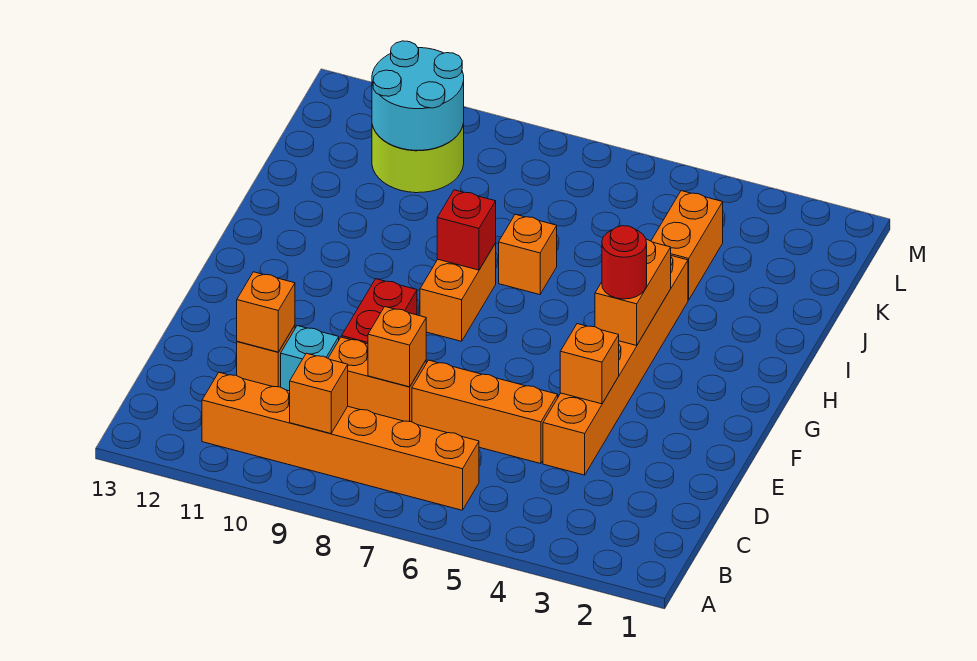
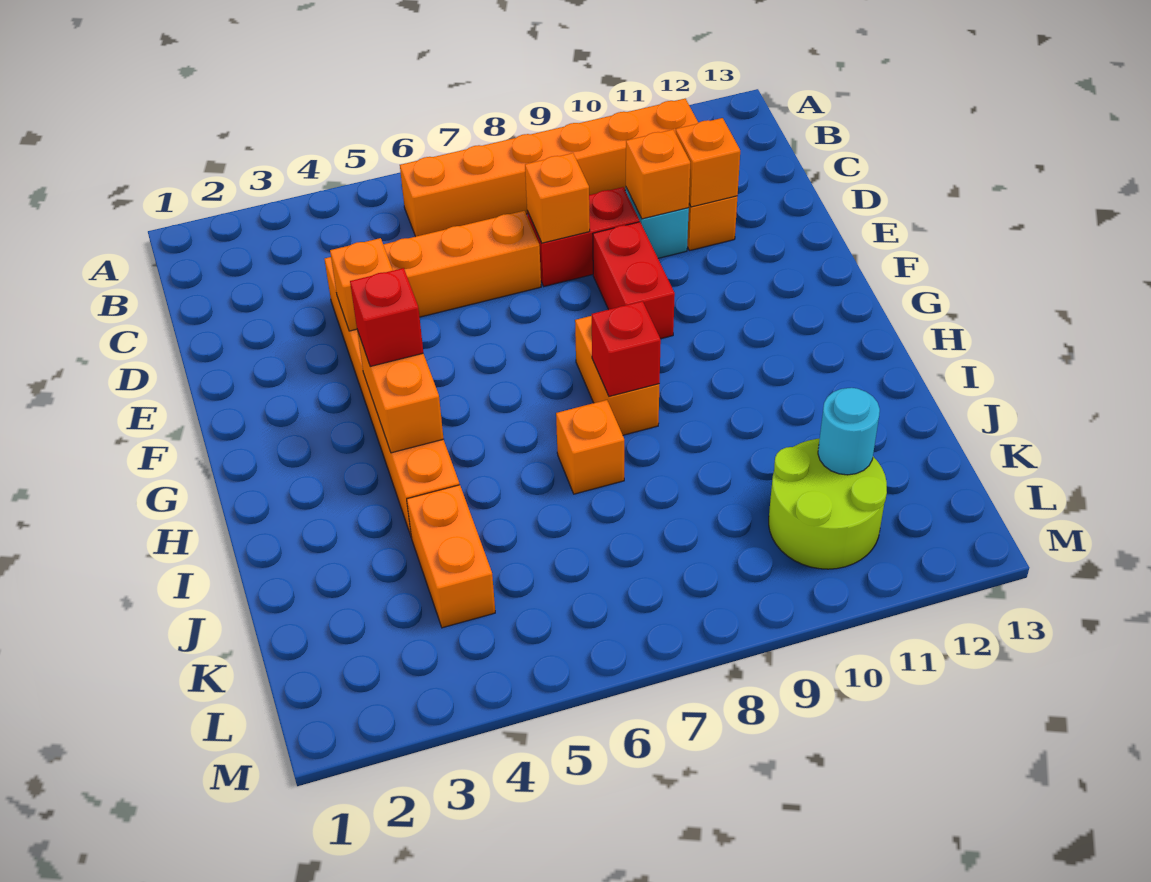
orange brick B9 level 2 -> orange brick D10 level 2
orange brick D8:D9 level 1 -> red brick D8:D9 level 1
red round brick G4 level 3 -> red brick G4 level 3
cyan round brick K10:L11 level 2 -> cyan round brick K11 level 2

